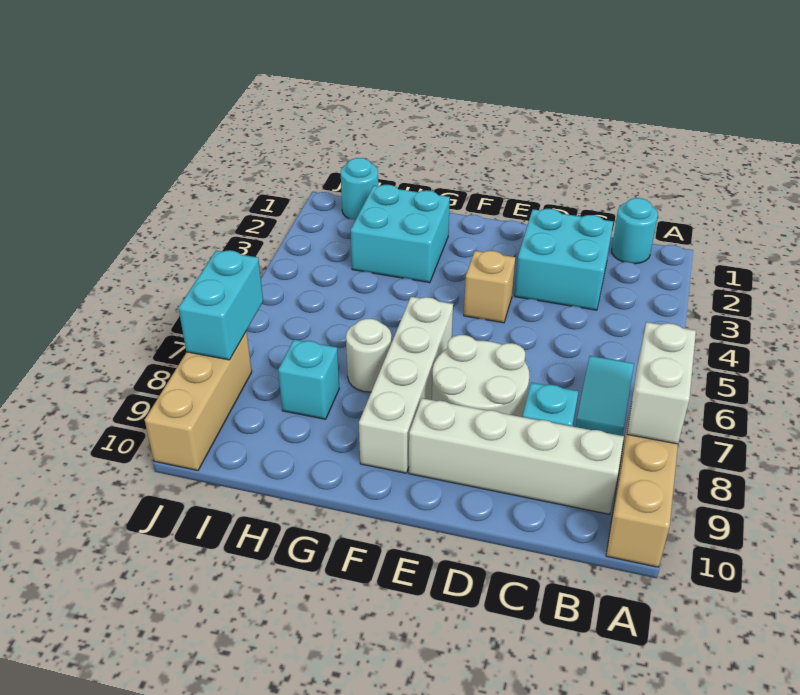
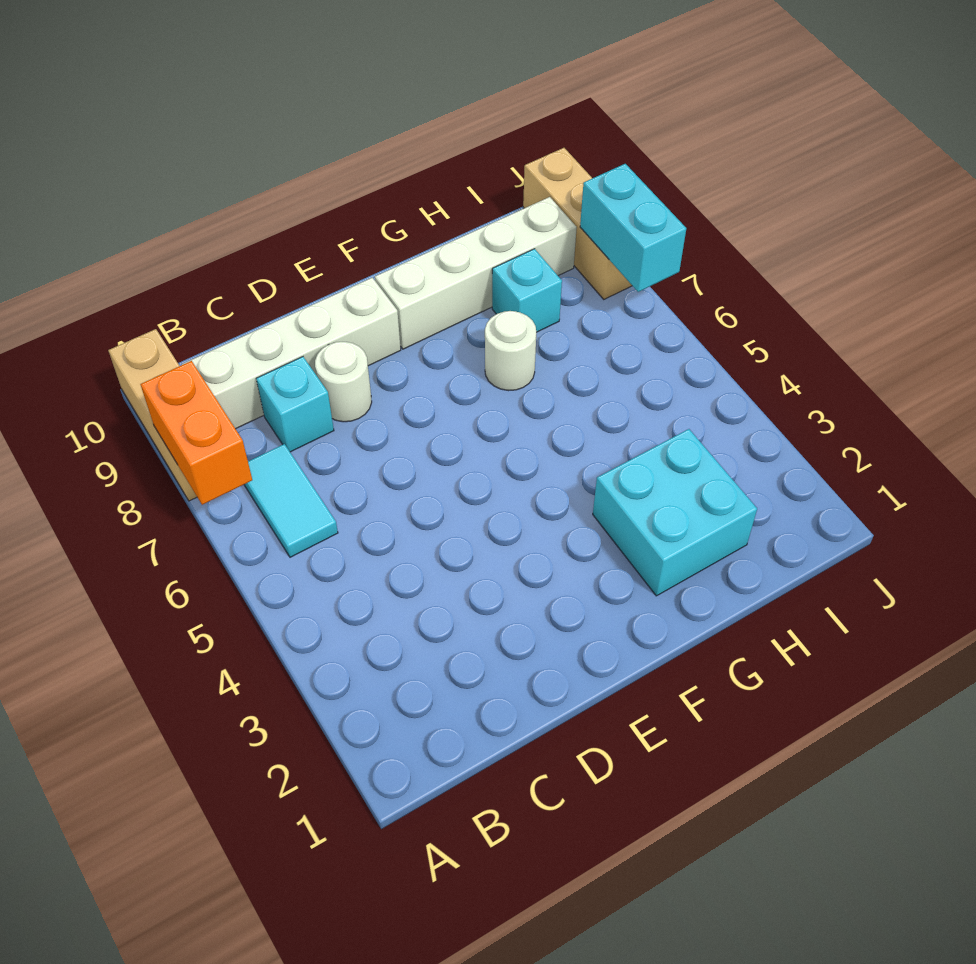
white brick A7:A8 level 2 -> orange brick A7:A8 level 2
cyan round brick B1 level 1 -> none
cyan brick C2:D3 level 1 -> none
white round brick D7:E8 level 1 -> white round brick D8 level 1
tan brick E4 level 1 -> none
white brick F6:F9 level 1 -> white brick F9:I9 level 1
cyan round brick I1 level 1 -> none

